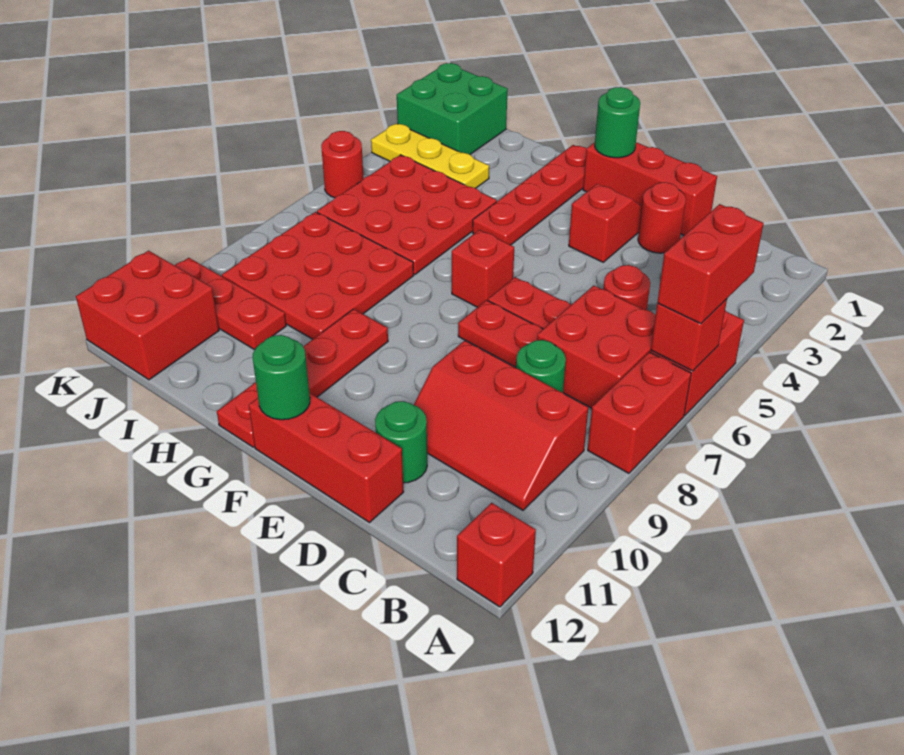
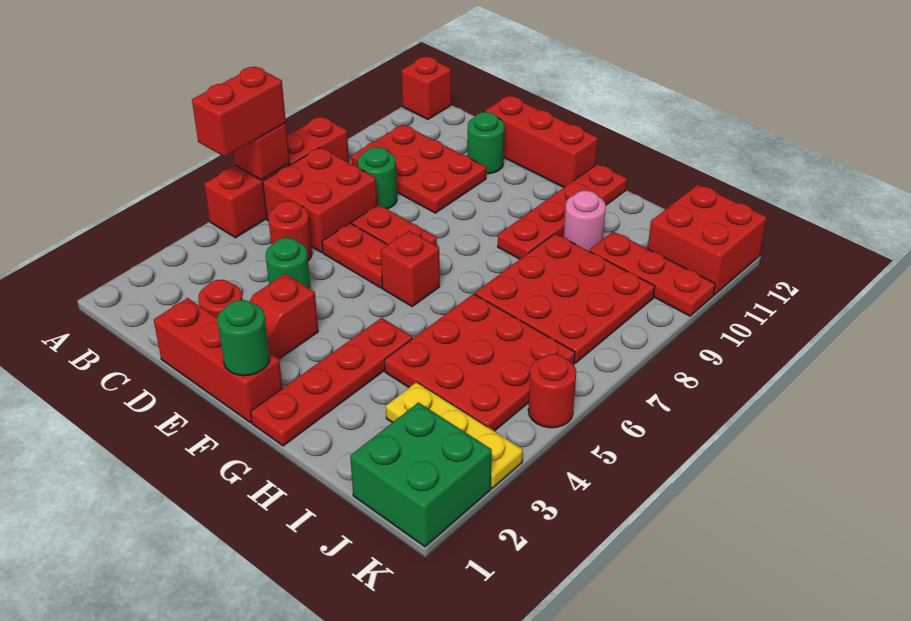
red slope B9:D10 level 1 top 9 -> red plate B9:D10 level 1
green round brick F12 level 2 -> green round brick D4 level 1
none -> pink round brick H10 level 1

